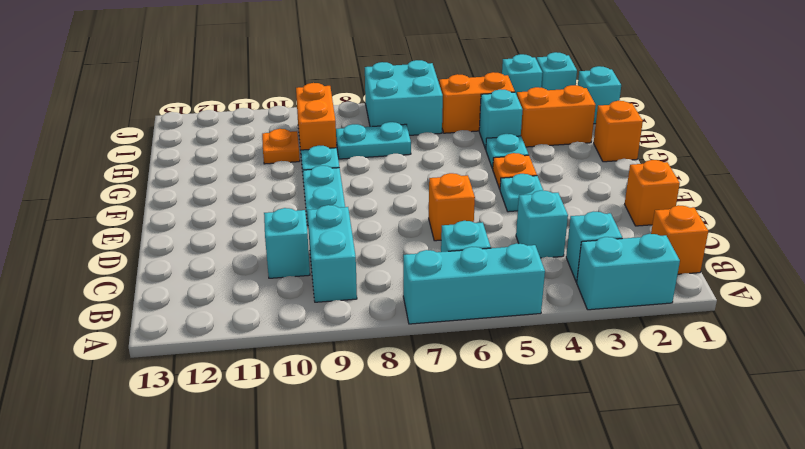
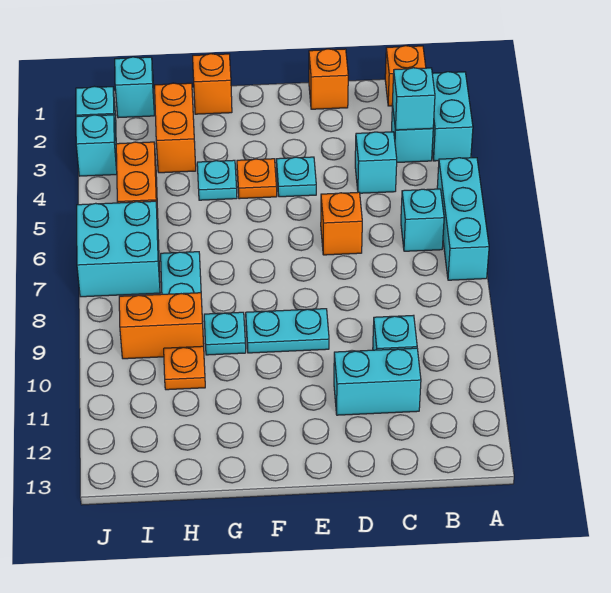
cyan brick B9:C9 level 1 -> cyan brick C11:D11 level 1
cyan brick H4 level 1 -> cyan brick B3 level 2

